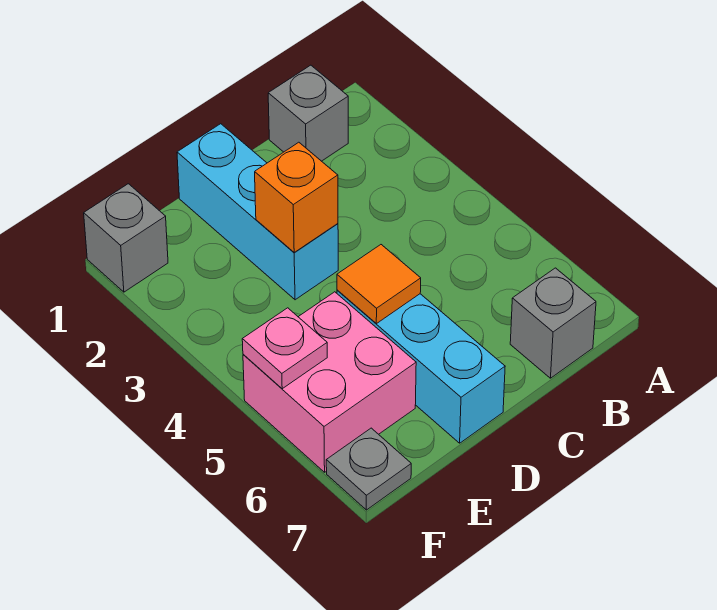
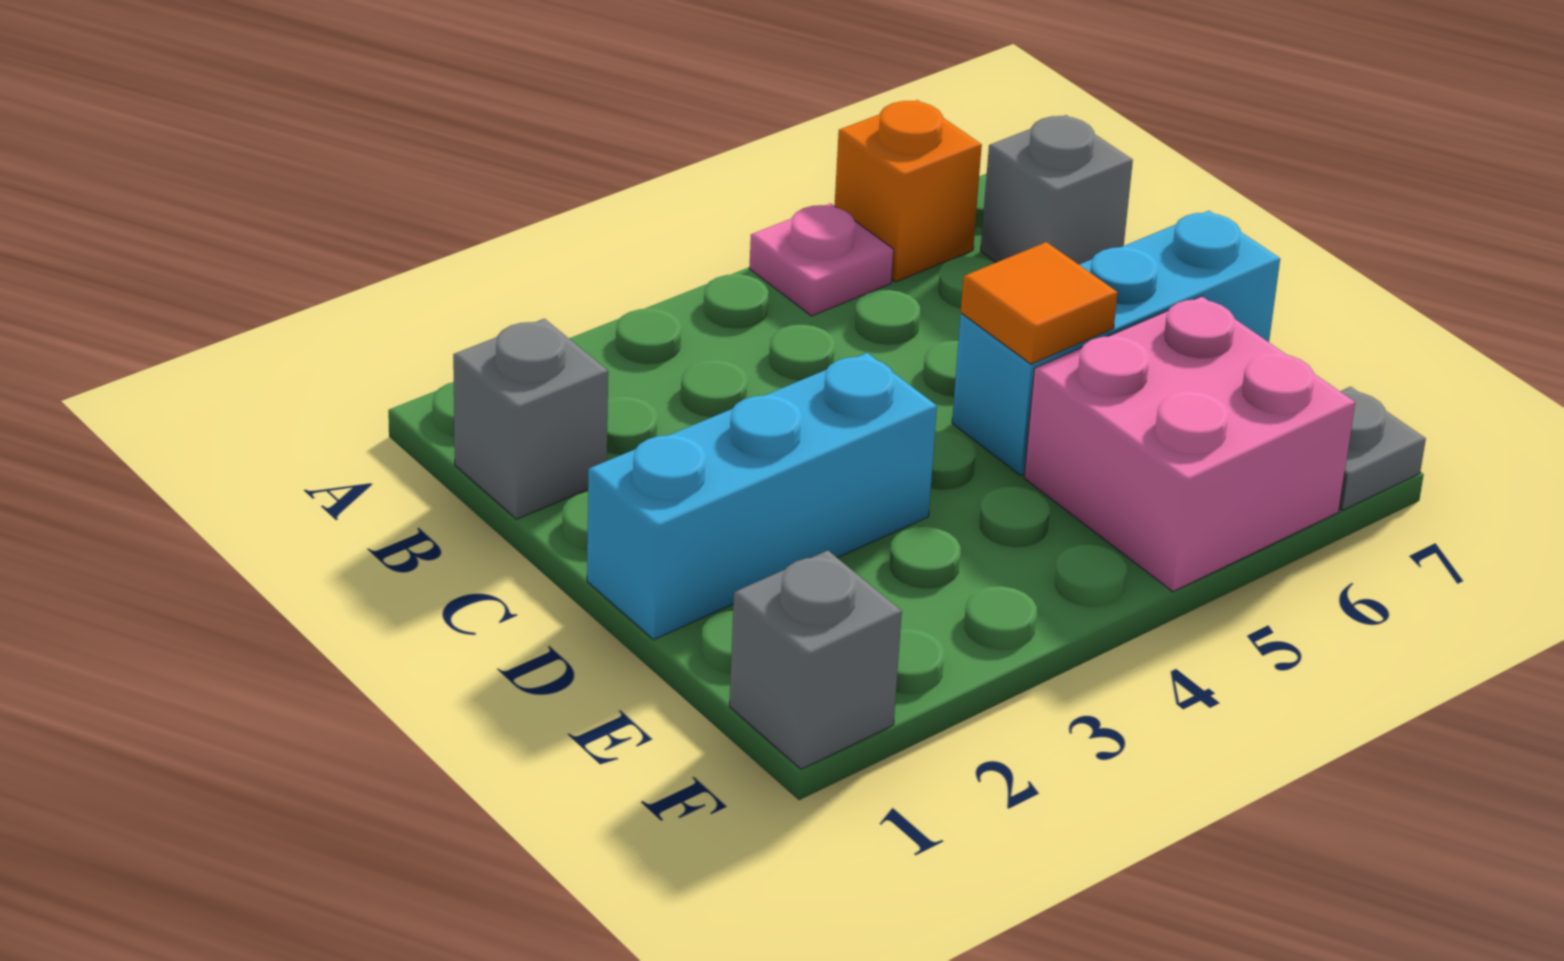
orange brick D3 level 2 -> orange brick A6 level 1
pink plate F5 level 2 -> pink plate A5 level 1

